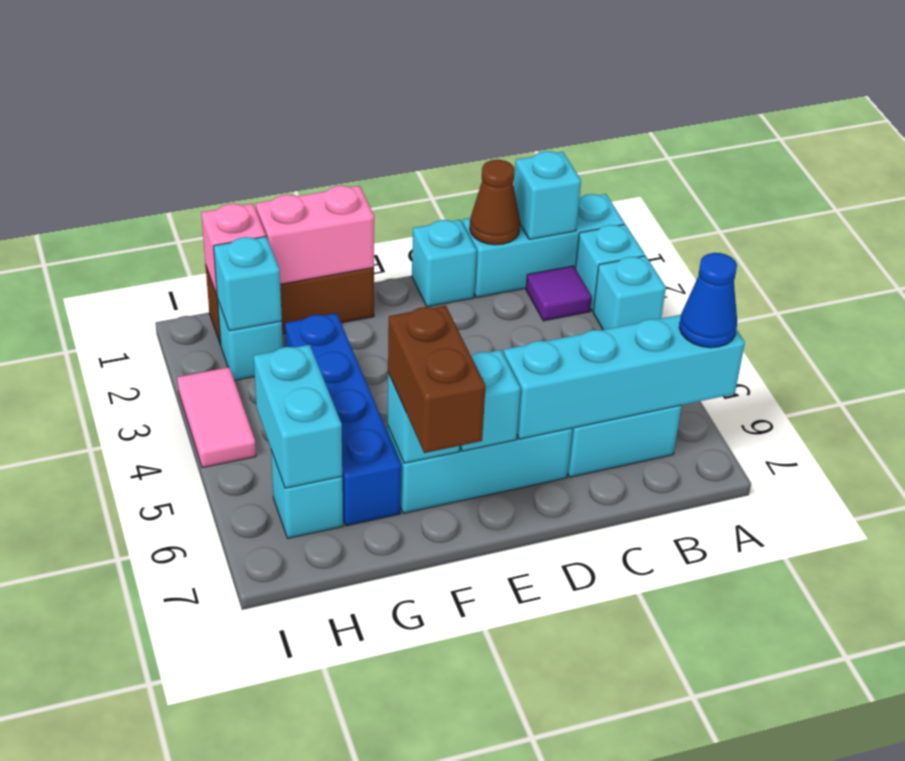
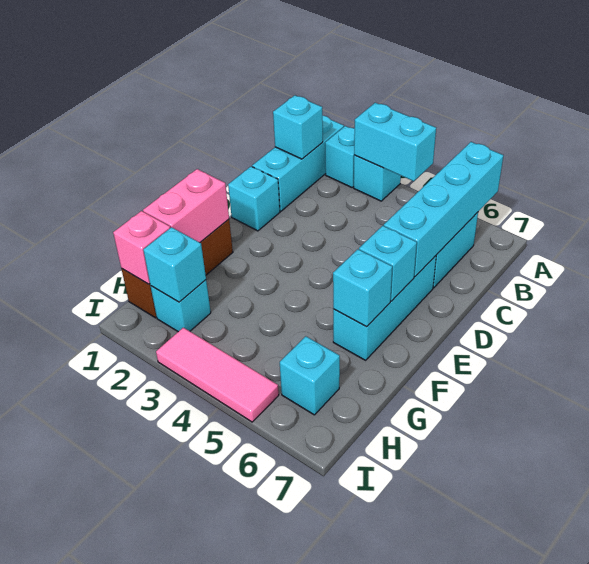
blue cone A6 level 3 -> none
purple tile B2 level 1 -> none
brown cone C1 level 2 -> none
brown brick F6:F7 level 3 -> none
blue brick G3:G6 level 1 -> none
cyan brick H5:H6 level 2 -> cyan brick A3:A4 level 2
pink tile I3:I4 level 1 -> pink tile I3:I5 level 1

